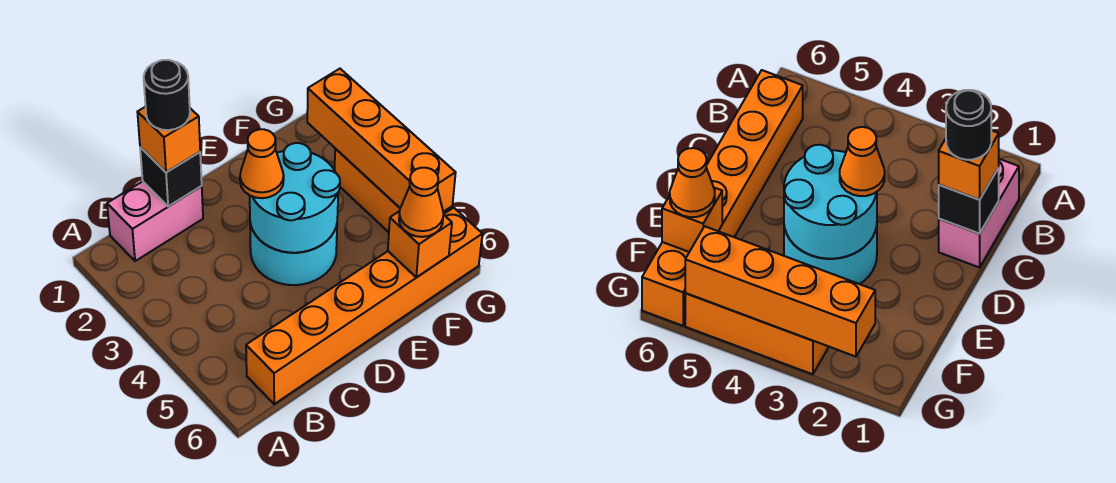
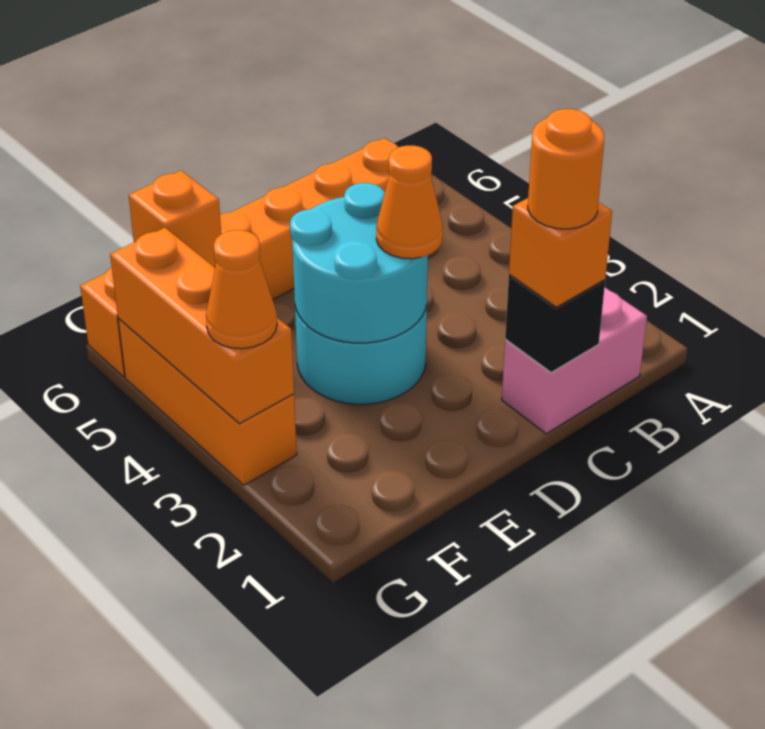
black round brick C1 level 4 -> orange round brick C1 level 4
orange cone F6 level 3 -> orange cone G3 level 3
orange brick G2:G5 level 2 -> orange brick G3:G5 level 2

